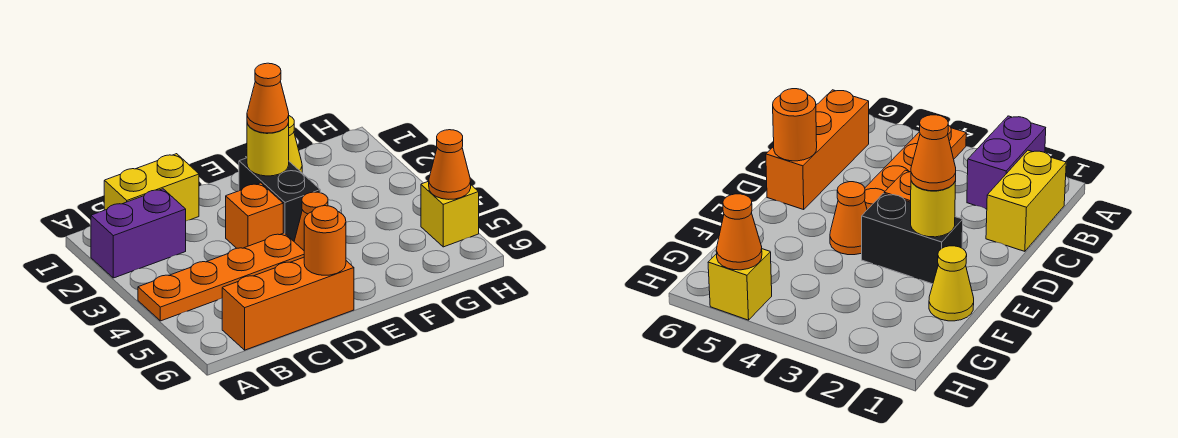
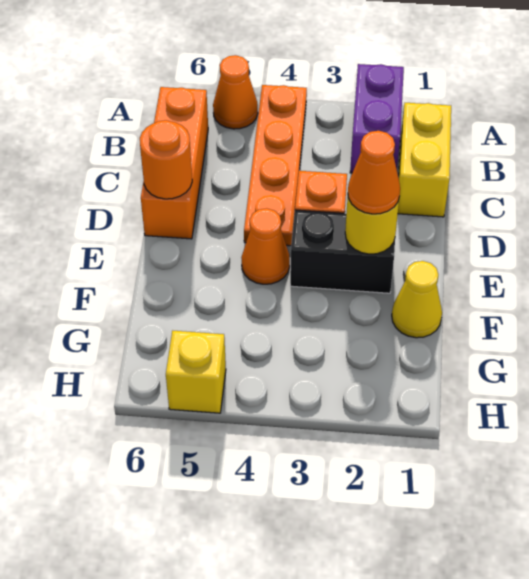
orange cone H5 level 2 -> orange cone A5 level 1

